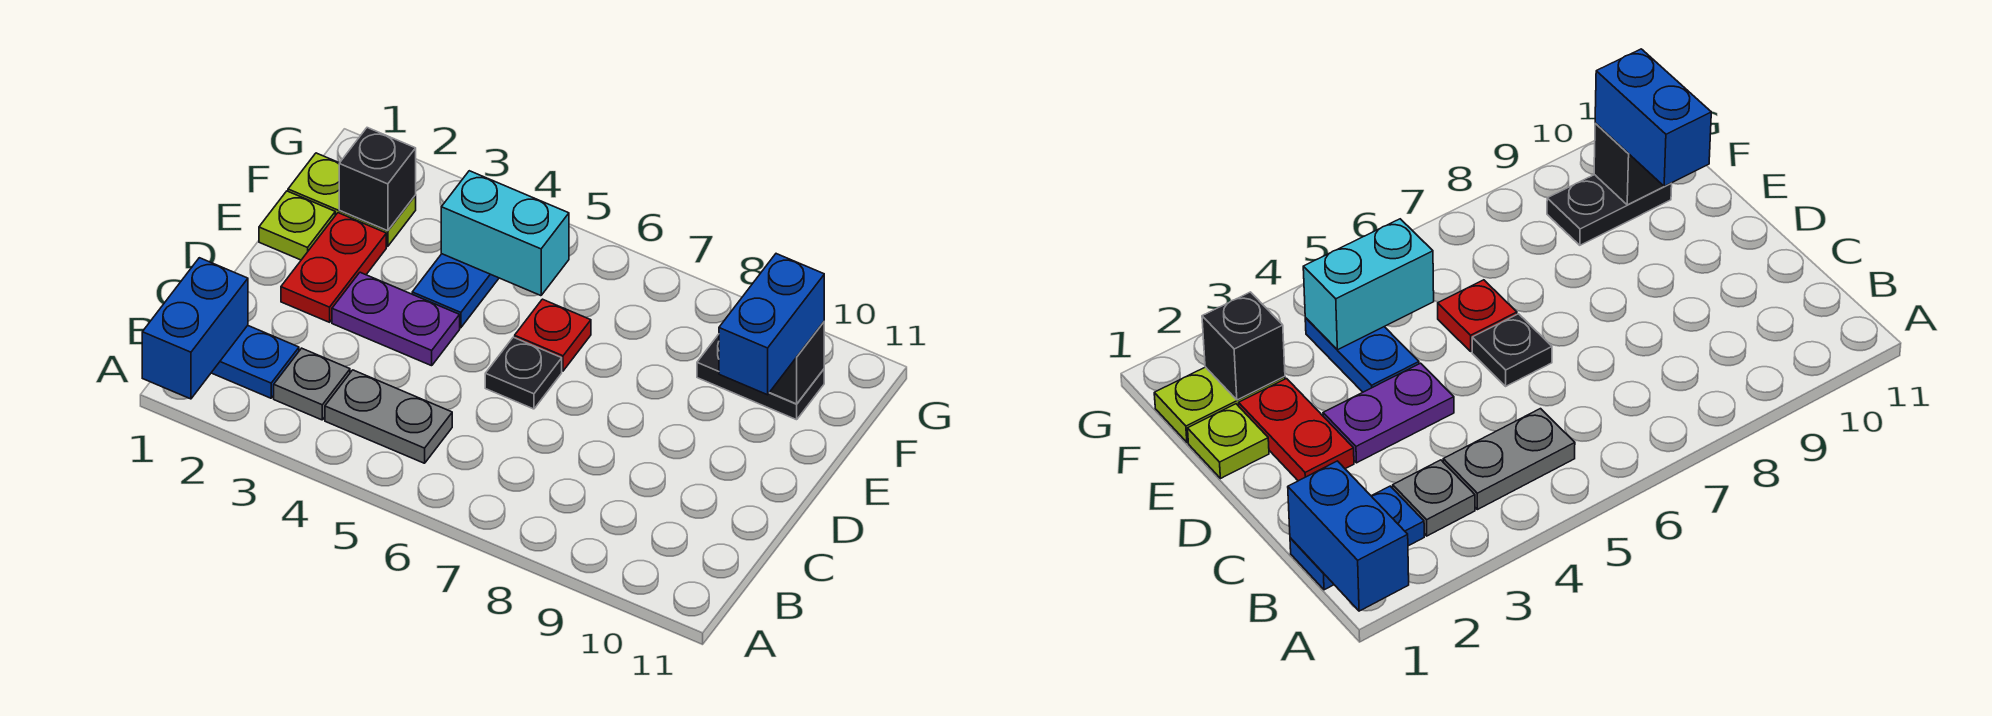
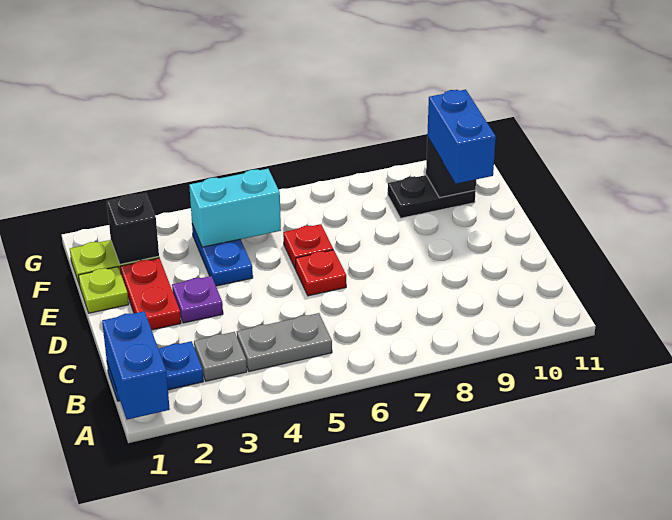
purple plate D3:D4 level 1 -> purple plate D3 level 1
black plate D6 level 1 -> red plate D6 level 1

